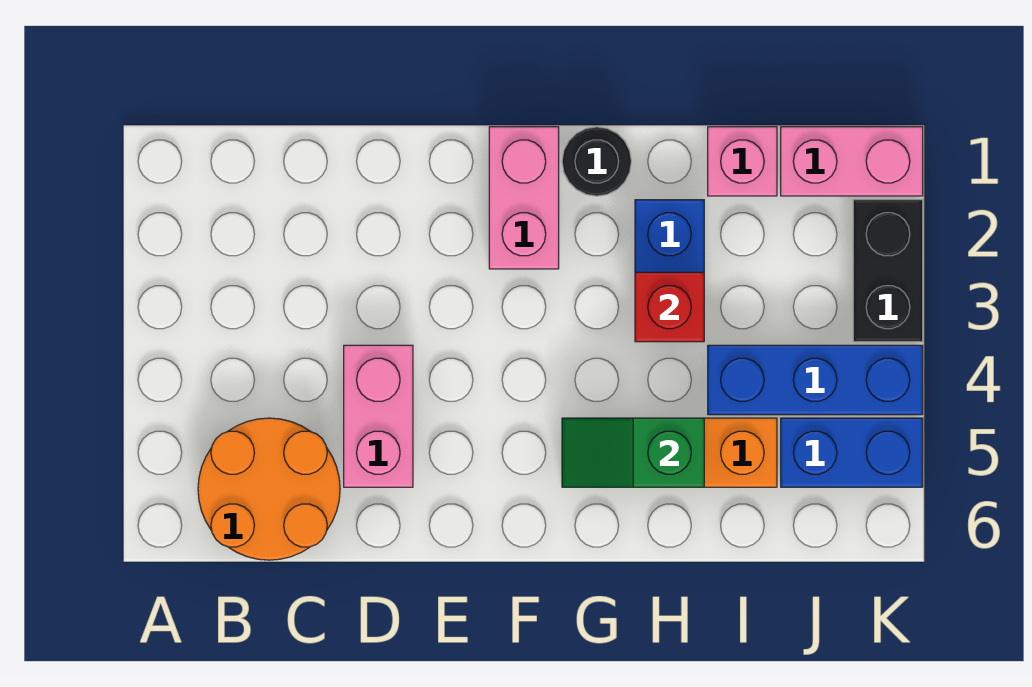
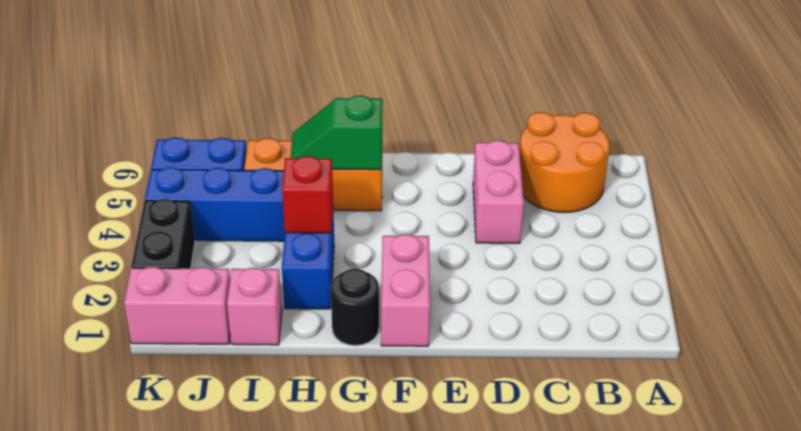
green slope G5:H5 level 2 top H -> green slope G5:H5 level 2 top G

